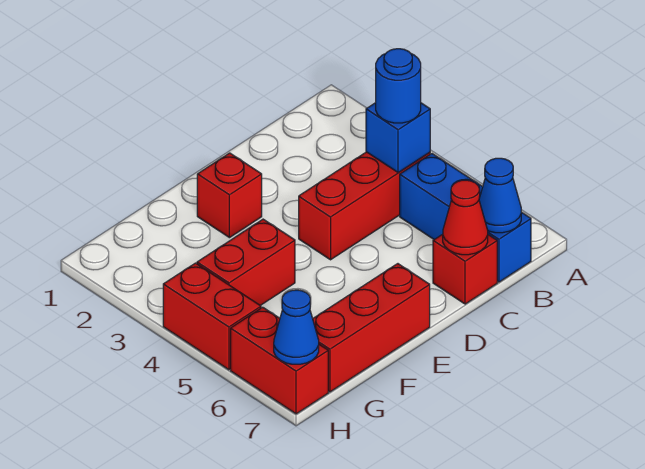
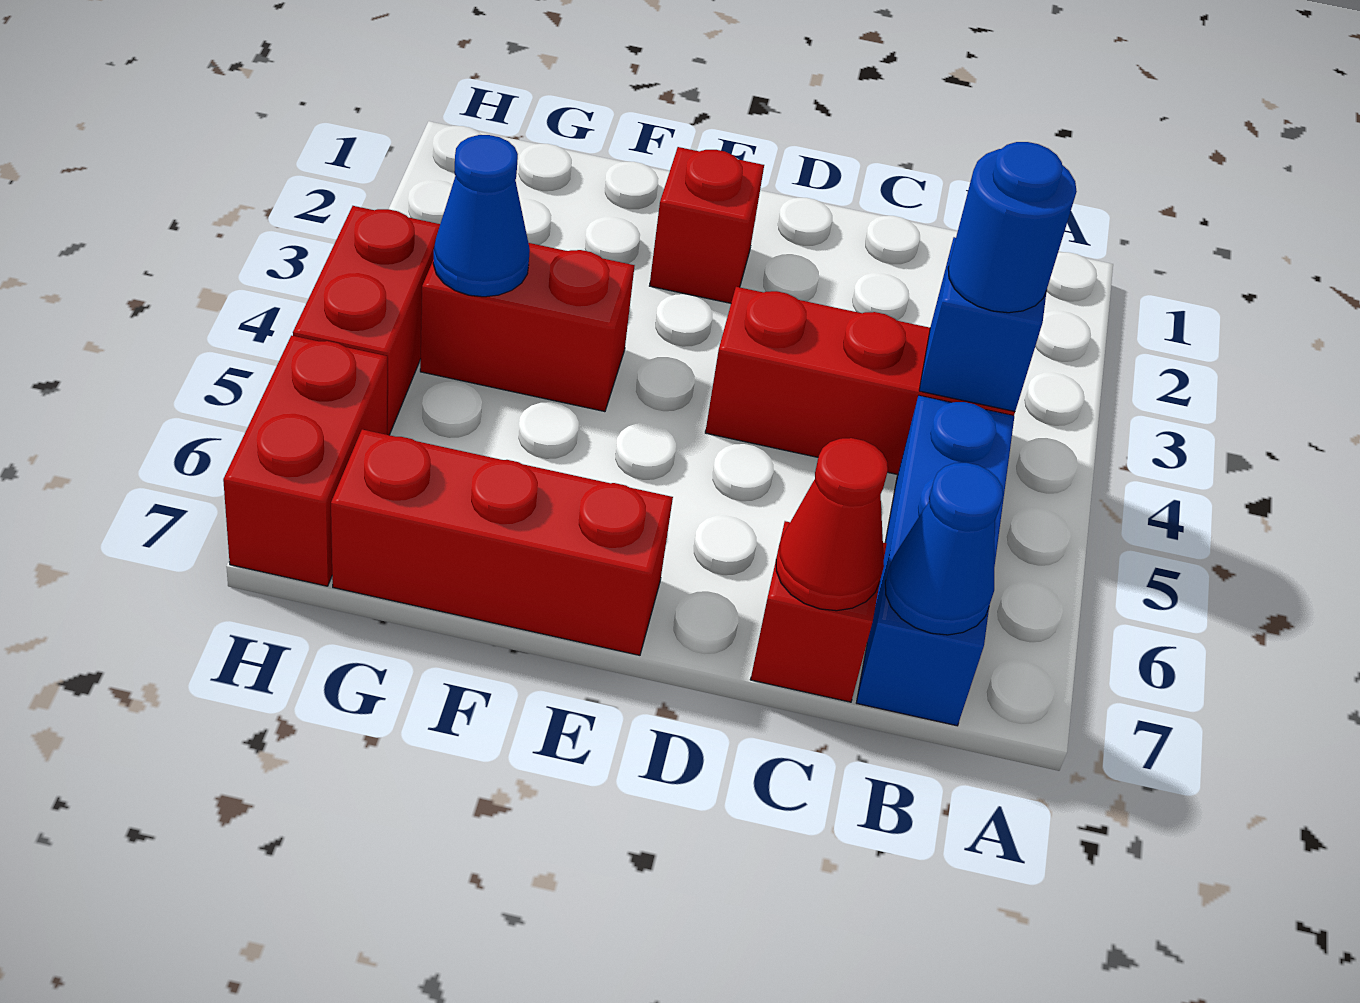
blue cone H7 level 2 -> blue cone G4 level 2

